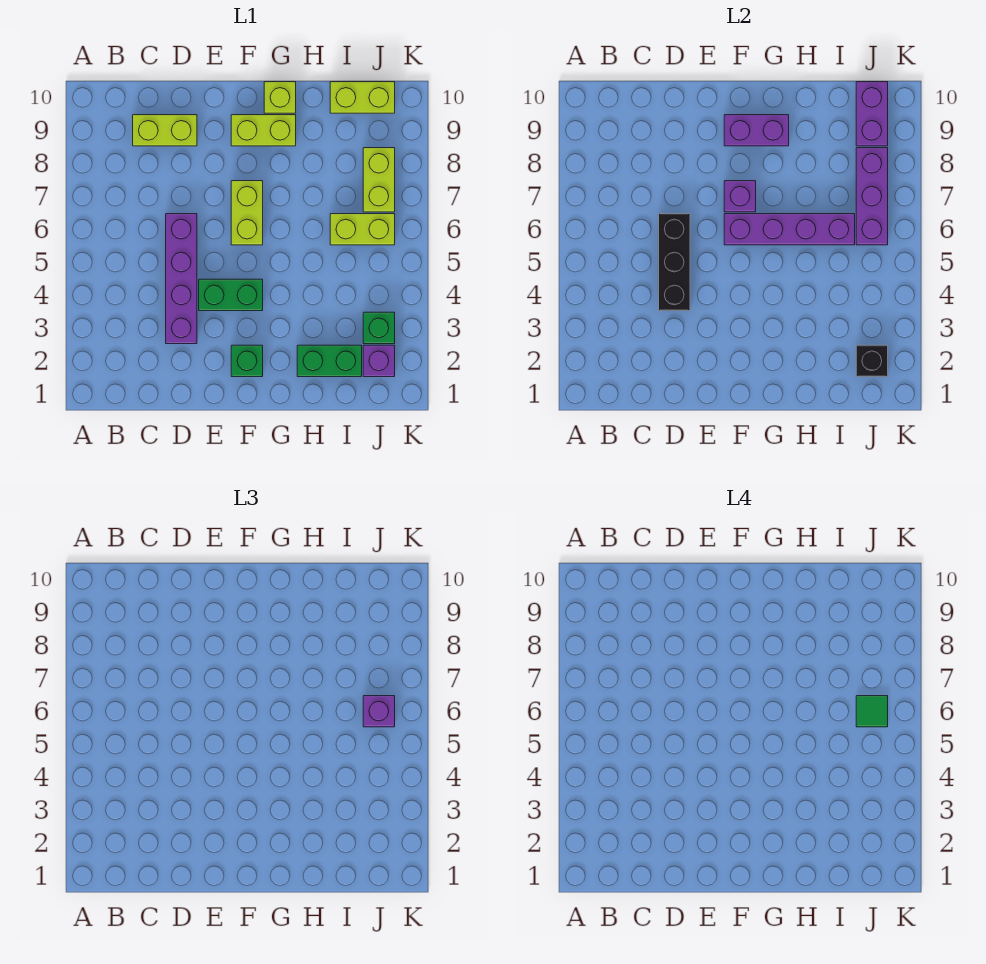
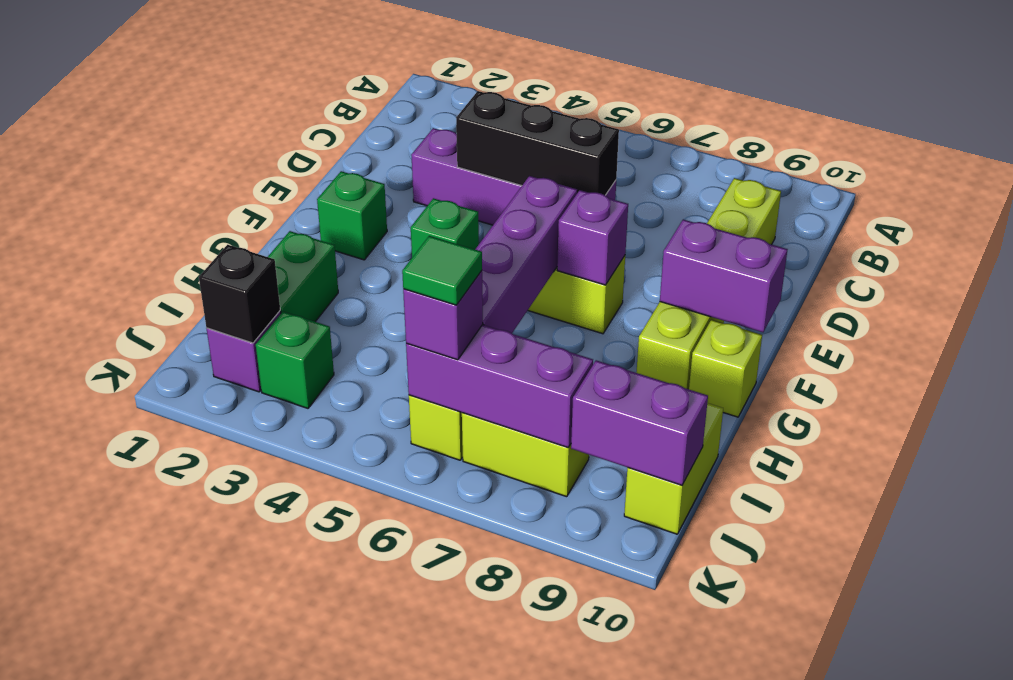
green brick E4:F4 level 1 -> green brick F4 level 1
purple brick F9:G9 level 2 -> purple brick F9:F10 level 2

